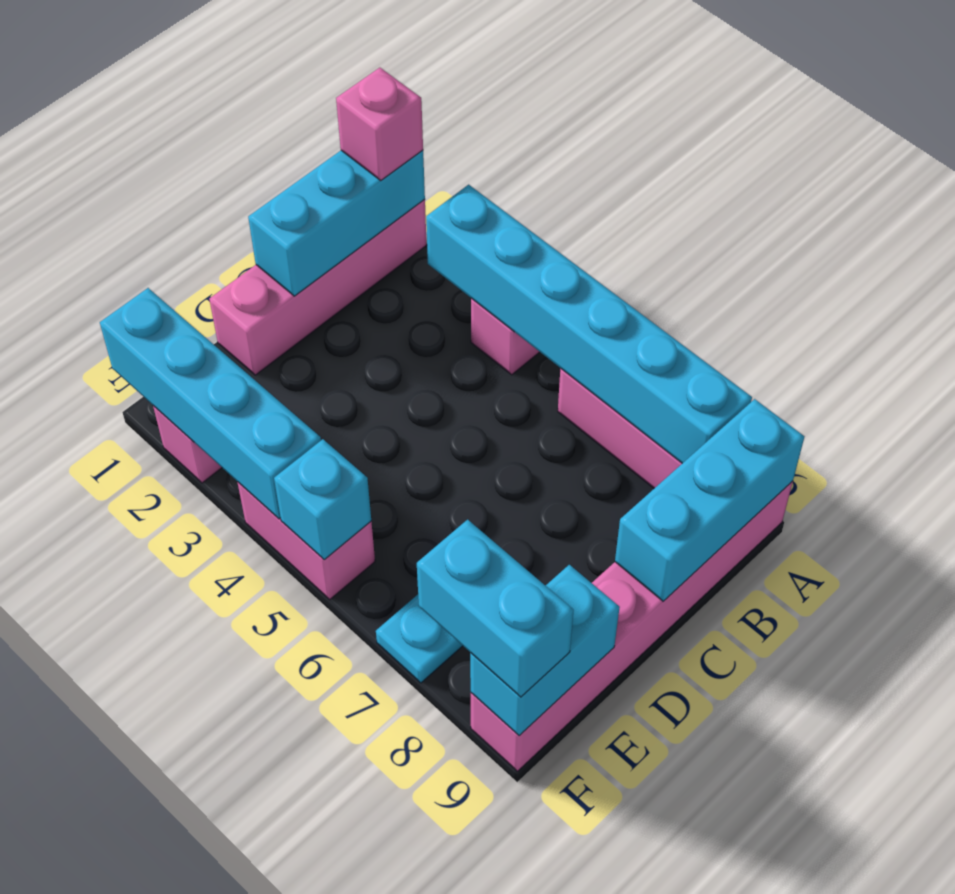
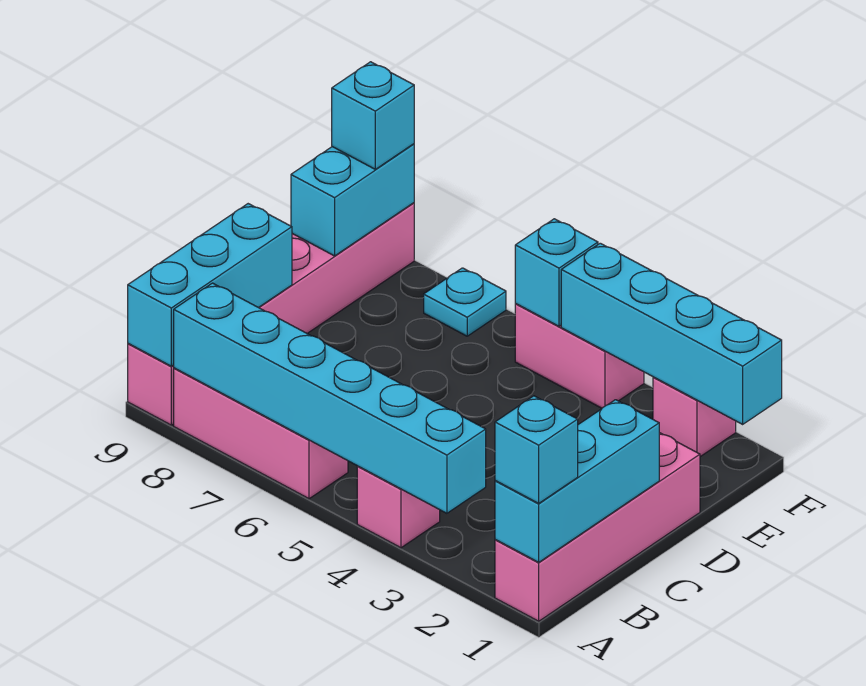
pink brick A1 level 3 -> cyan brick A1 level 3
cyan brick F8:F9 level 3 -> cyan brick F9 level 3

